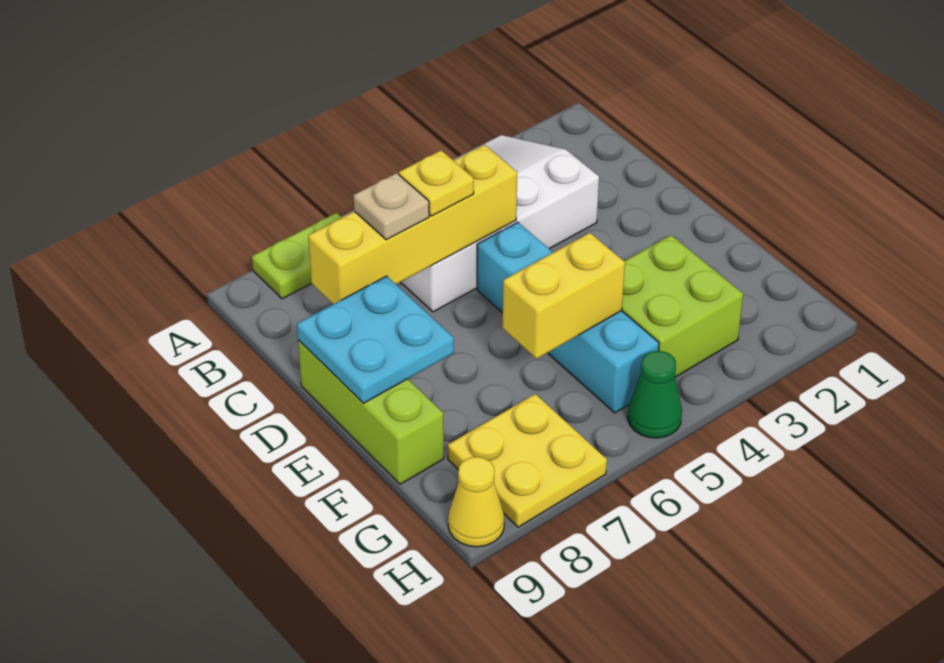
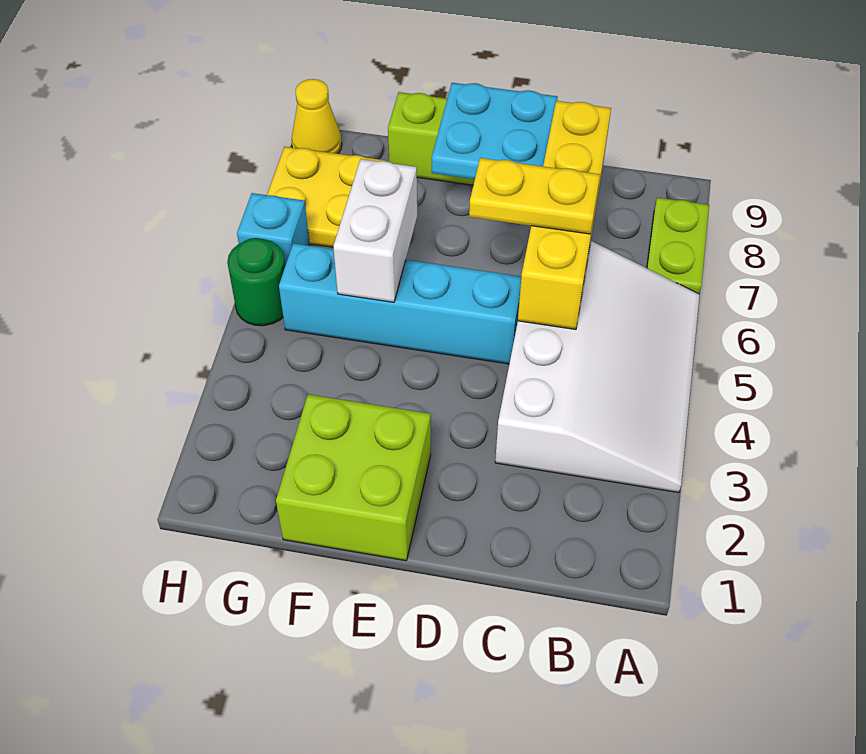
yellow plate C6 level 3 -> yellow plate C6:D6 level 3
tan plate C7 level 3 -> none
lime brick F3:G4 level 1 -> lime brick E1:F2 level 1
yellow brick F5:F6 level 2 -> white brick F5:F6 level 2
green cone H5 level 1 -> green round brick H5 level 1
none -> cyan brick H6 level 1

